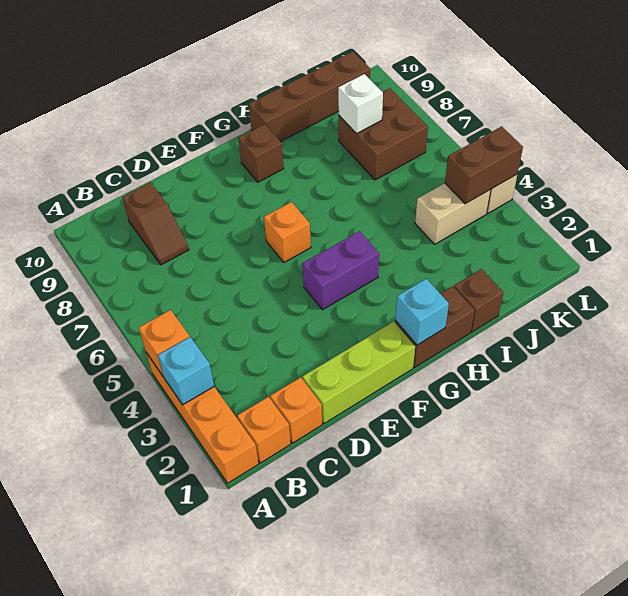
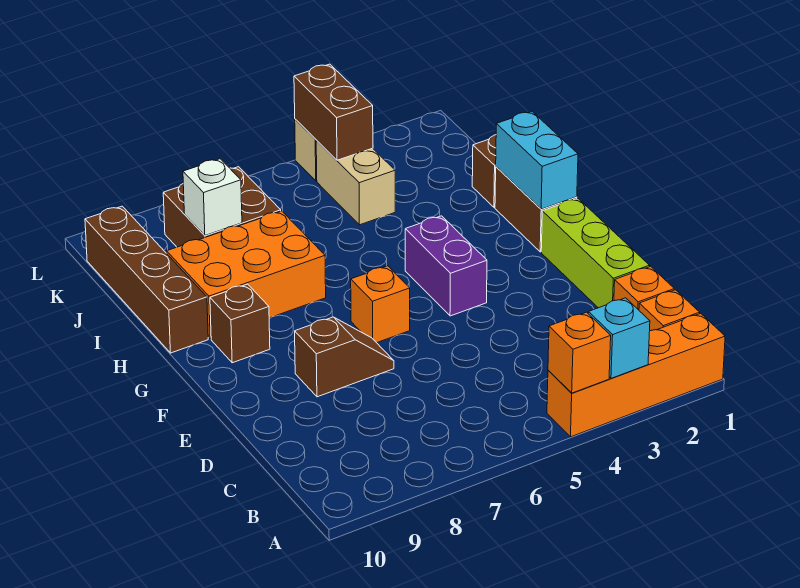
brown slope C8:C9 level 1 top 9 -> brown slope E7:E8 level 1 top 8
cyan brick G1 level 2 -> cyan brick G1:H1 level 2
none -> orange brick H7:I9 level 1

